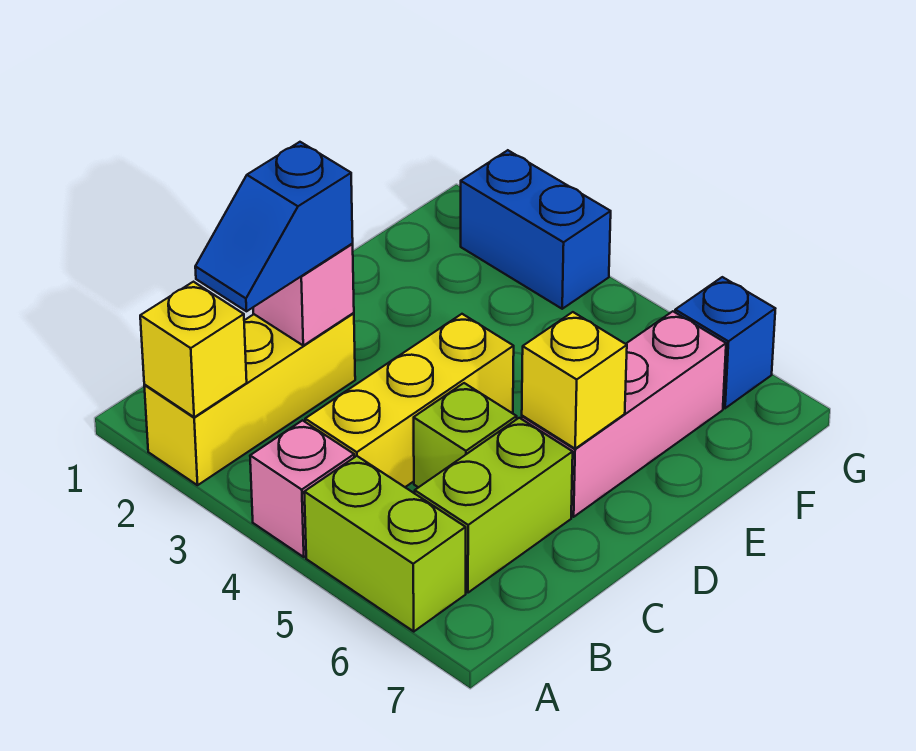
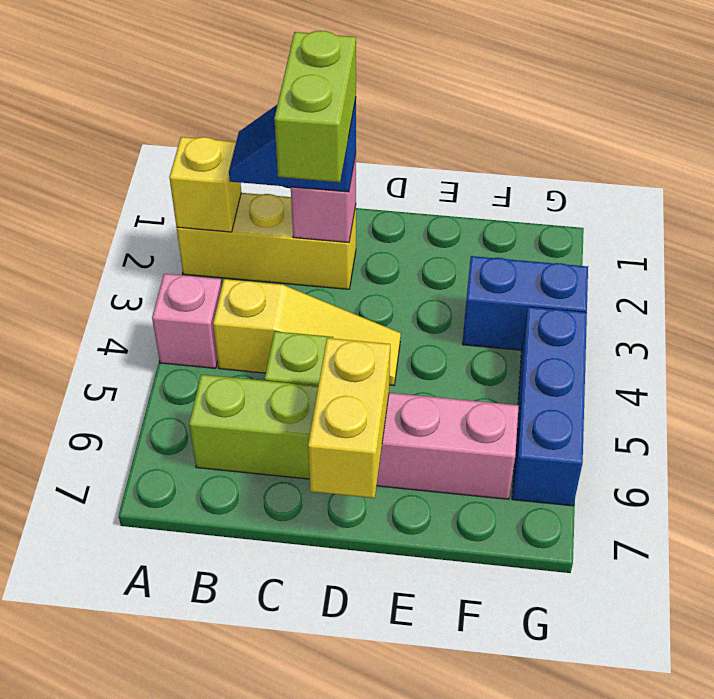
lime brick A5:A6 level 1 -> lime brick C2:C3 level 4
yellow brick B4:D4 level 1 -> yellow slope B4:D4 level 1 top B
yellow brick D6 level 2 -> yellow brick D6:D7 level 2
blue brick G2:G3 level 1 -> blue brick F3:G3 level 1
blue brick G6 level 1 -> blue brick G4:G6 level 1

